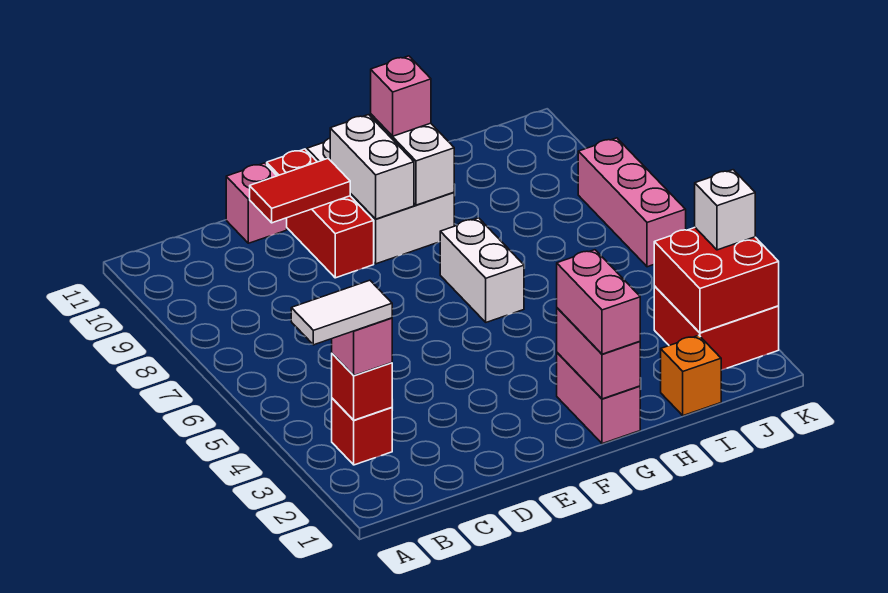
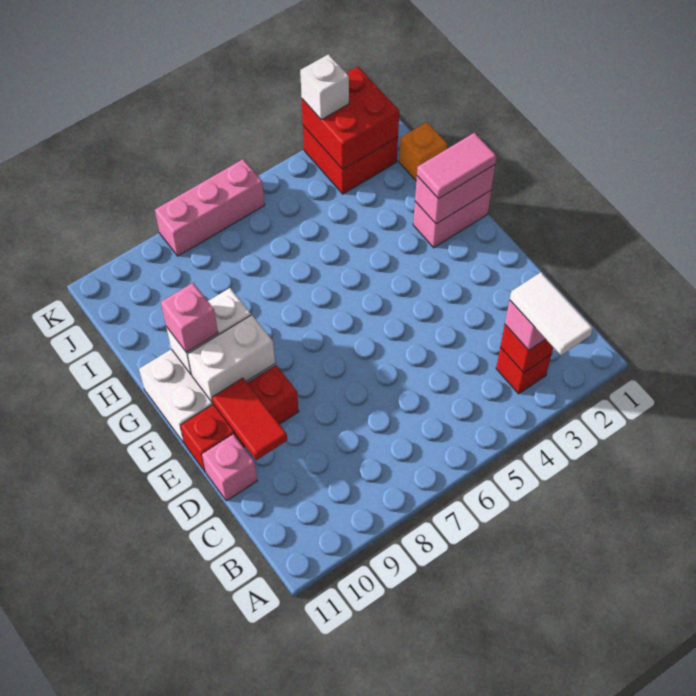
pink brick G1:G2 level 3 -> pink tile G1:G2 level 3
white brick G6:G7 level 1 -> none

